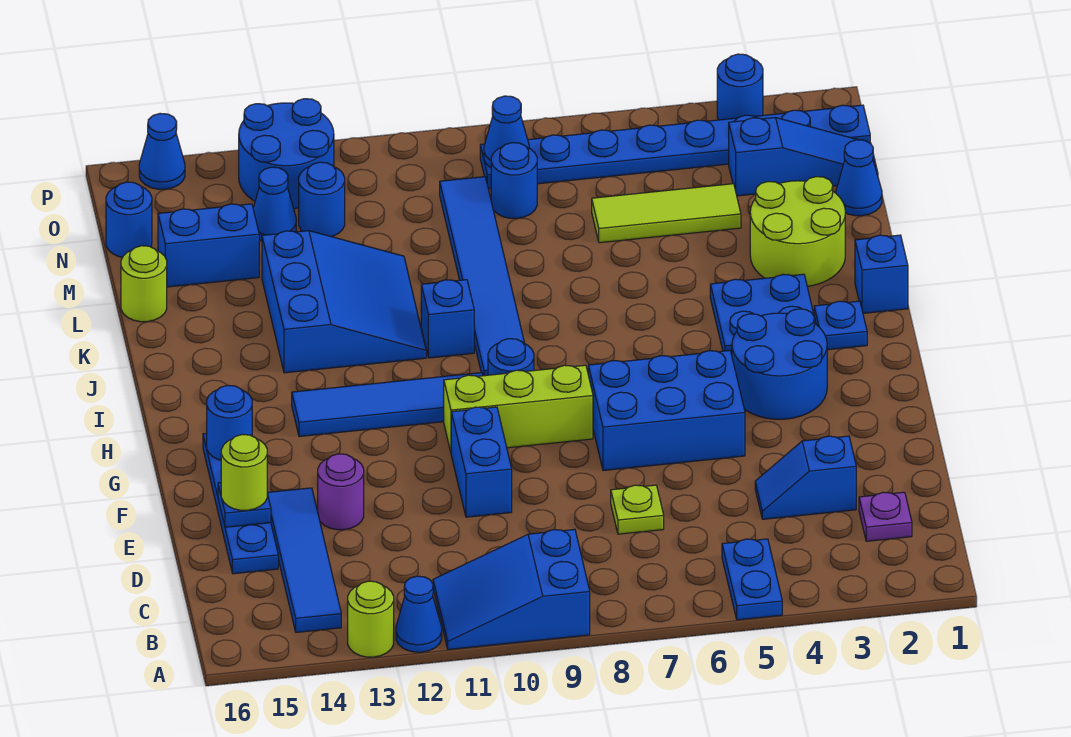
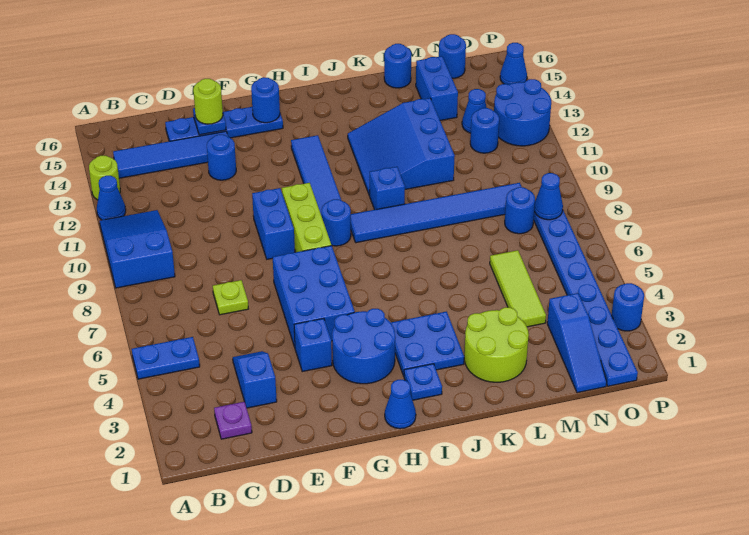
blue brick E10:F10 level 1 -> blue brick F9:F10 level 1
purple round brick E13 level 1 -> blue round brick E13 level 1
blue brick J1 level 1 -> blue brick F4 level 1
blue slope J11:L13 level 1 top 13 -> blue slope J11:L13 level 1 top L
lime round brick L16 level 1 -> blue round brick L16 level 1
blue cone M1 level 1 -> blue cone H1 level 1

